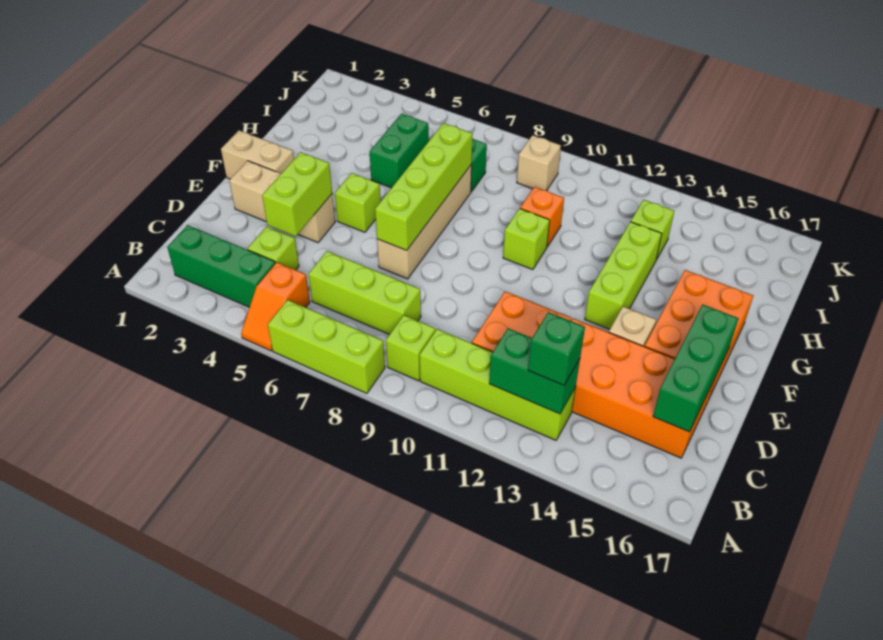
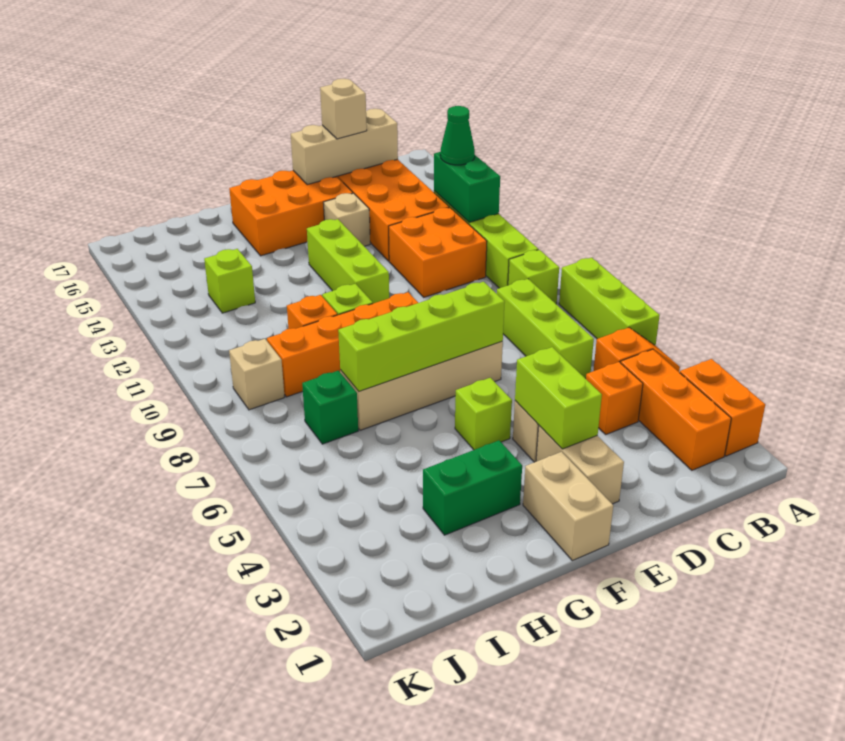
none -> orange brick A2:A3 level 1
green brick B2:B4 level 1 -> orange brick B2:B4 level 1
green brick B13 level 3 -> green cone B13 level 3
lime brick C4 level 1 -> orange brick C4 level 1
green brick C16:E16 level 2 -> tan brick C16:E16 level 2
lime brick D4:E4 level 2 -> lime brick E3:E4 level 2
none -> tan brick D16 level 3
none -> orange brick F9:I9 level 1
lime brick F13:H13 level 1 -> lime brick F11:F13 level 1
green brick H5:I5 level 1 -> green brick G3:H3 level 1

